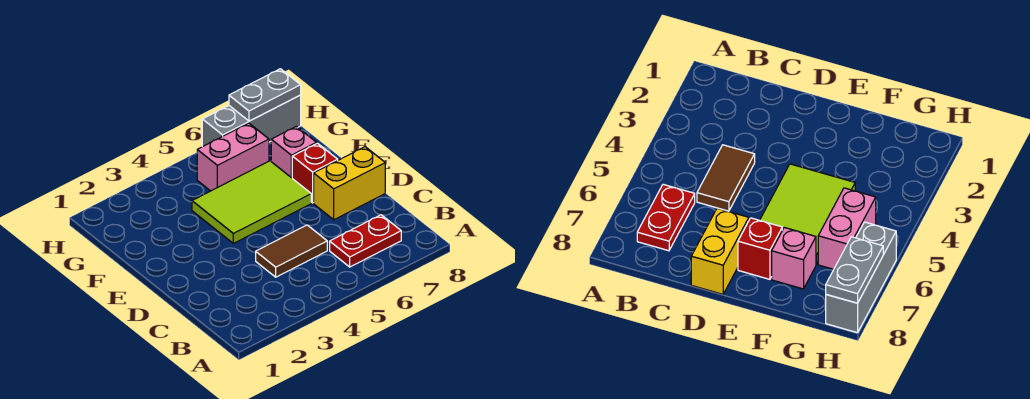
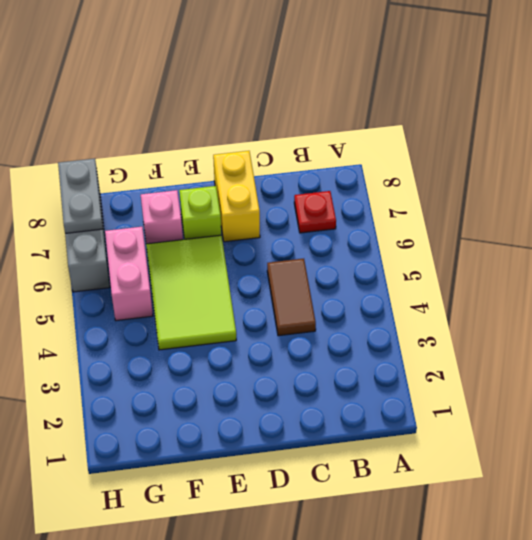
red plate B6:B7 level 1 -> red plate B7 level 1
red brick E7 level 1 -> lime brick E7 level 1

